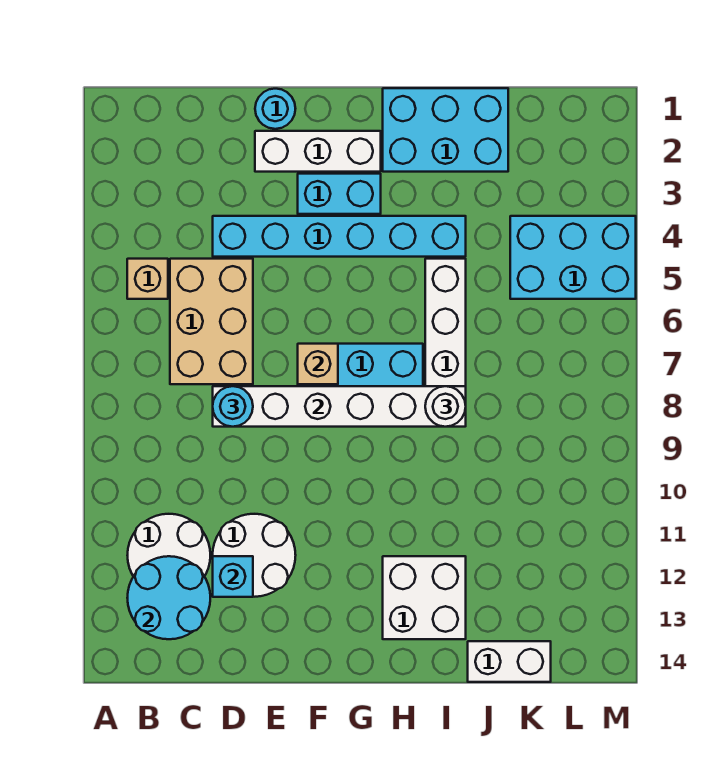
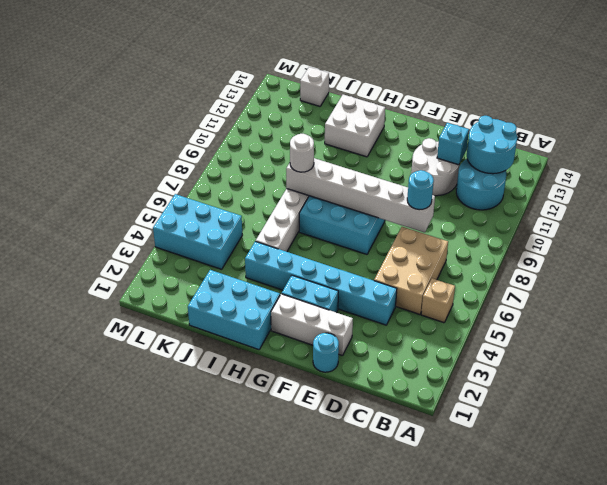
white round brick B11:C12 level 1 -> cyan round brick B11:C12 level 1
tan brick F7 level 2 -> none
white brick J14:K14 level 1 -> white brick K14 level 1

